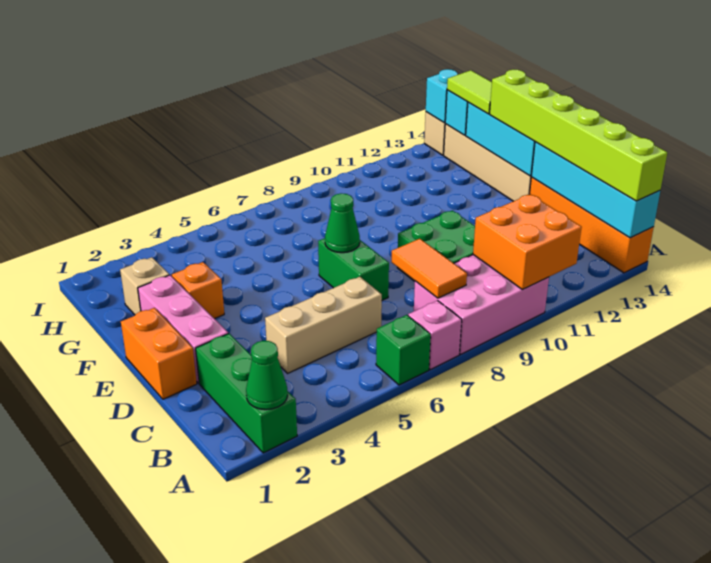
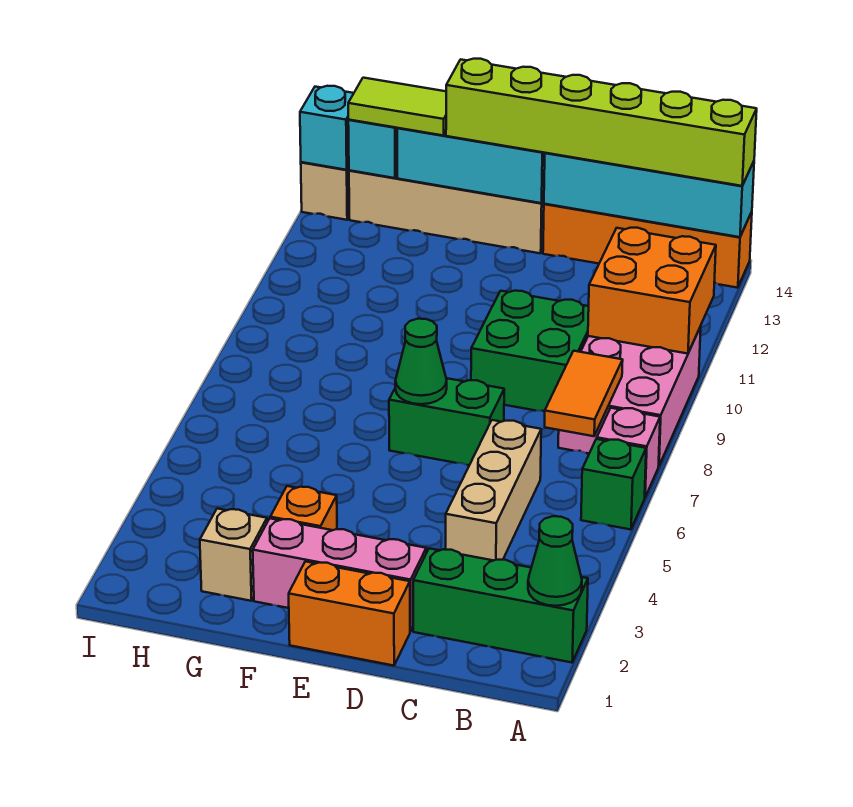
orange tile B8:C8 level 2 -> orange tile B7:B8 level 2

